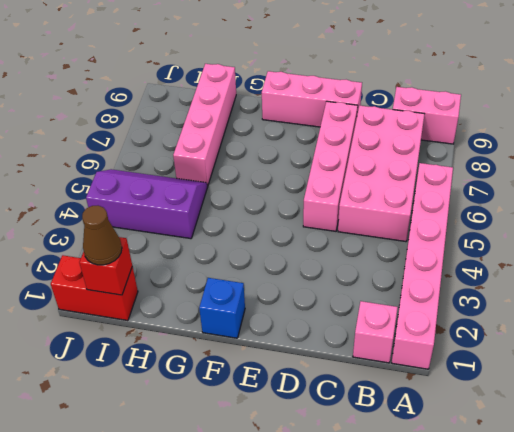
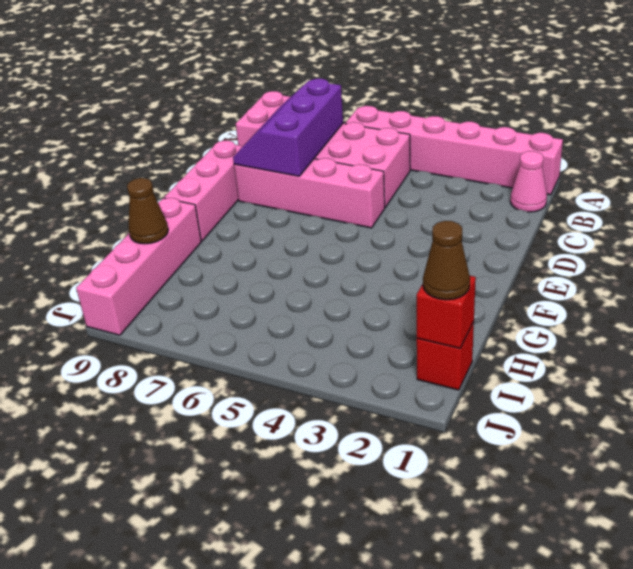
pink brick B1 level 1 -> pink cone B1 level 1
blue brick F1 level 1 -> none
purple slope H4:J5 level 1 top 4 -> purple slope B7:D8 level 2 top 7
pink brick H6:H9 level 1 -> pink brick G9:J9 level 1
none -> brown cone H9 level 2
red brick I1:J1 level 1 -> red brick I1 level 1

